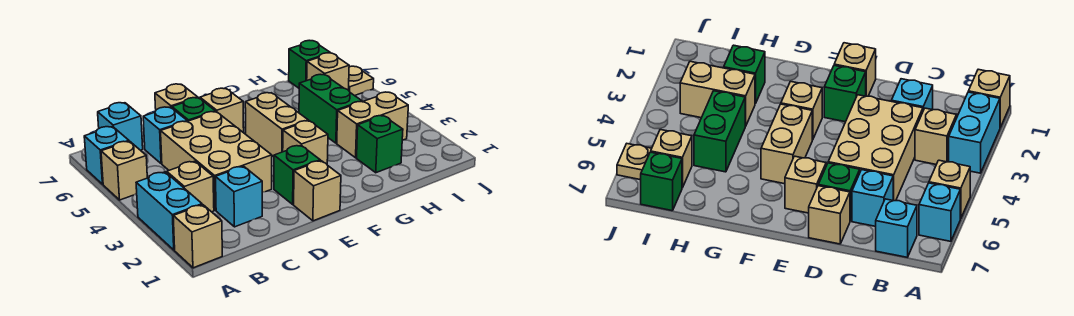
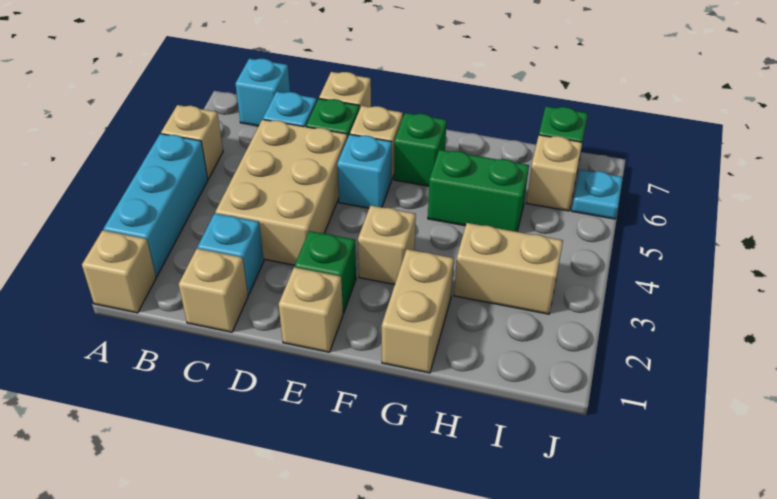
cyan brick A2:A3 level 1 -> cyan brick A2:A4 level 1
cyan brick A6 level 1 -> cyan brick E5 level 1
tan brick B3 level 1 -> tan brick C1 level 1
tan brick F4:F5 level 1 -> tan brick G1:G2 level 1
green brick H2 level 1 -> green brick F6 level 1
green brick H4:H5 level 1 -> green brick G5:H5 level 1
tan plate J6 level 1 -> cyan plate J6 level 1

